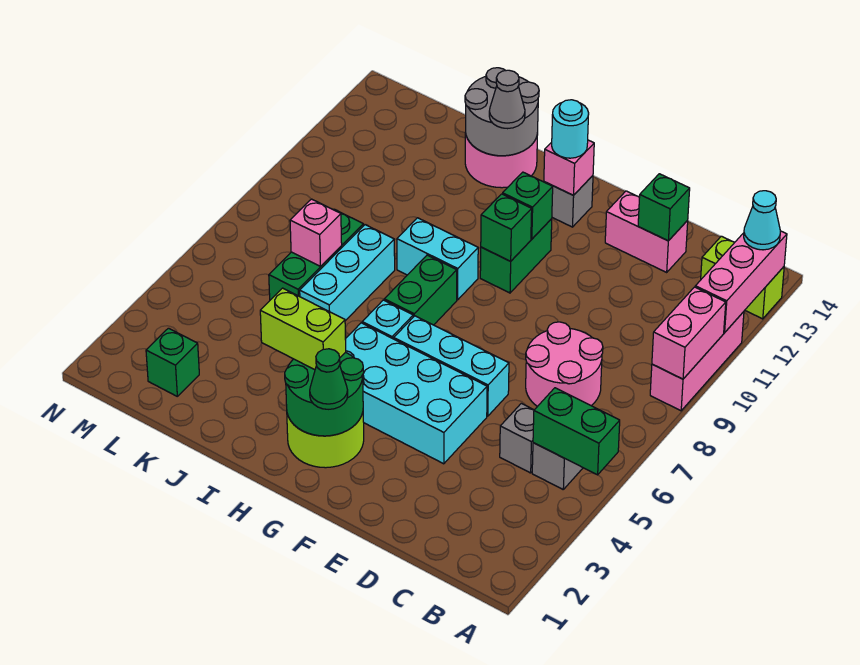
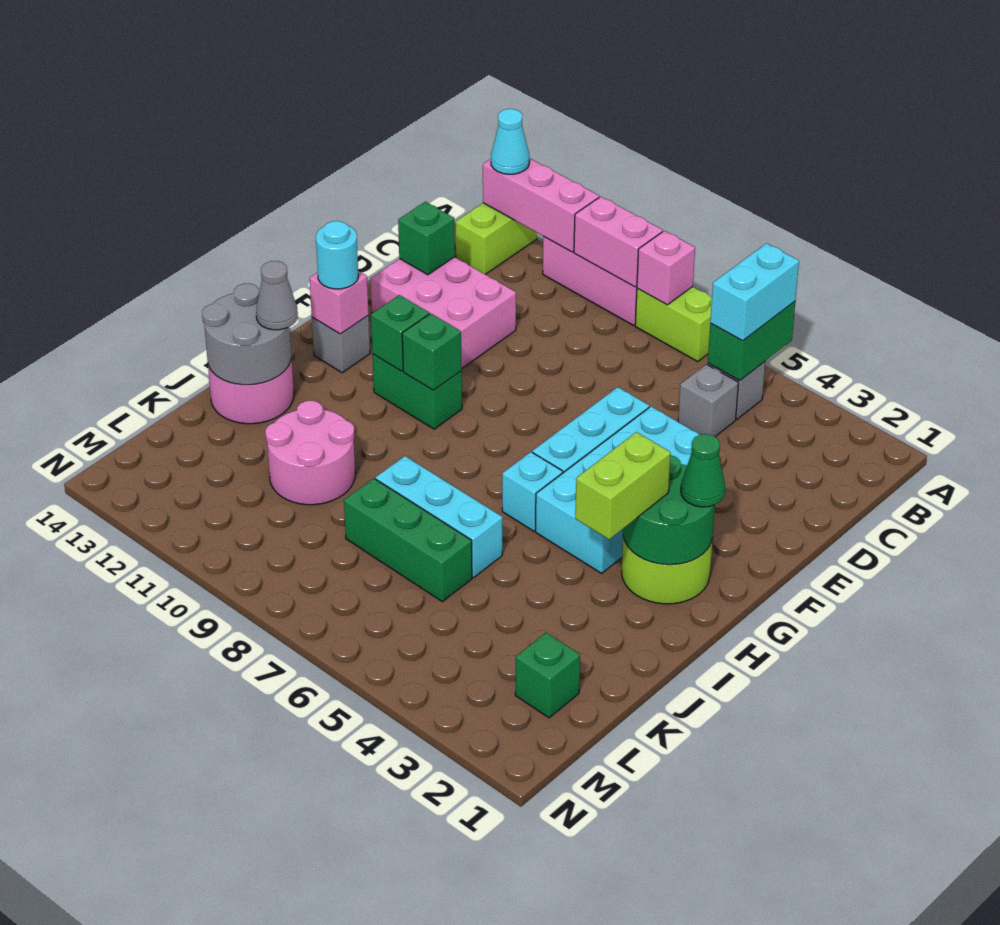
none -> lime brick A7:A8 level 1
pink round brick C7:D8 level 1 -> pink round brick J10:K11 level 1
pink brick D13:E13 level 1 -> pink brick D11:E13 level 1
green brick H7:H8 level 1 -> none
cyan brick H9:I9 level 1 -> cyan brick A5:B5 level 3
pink brick K7 level 2 -> pink brick A8 level 2

